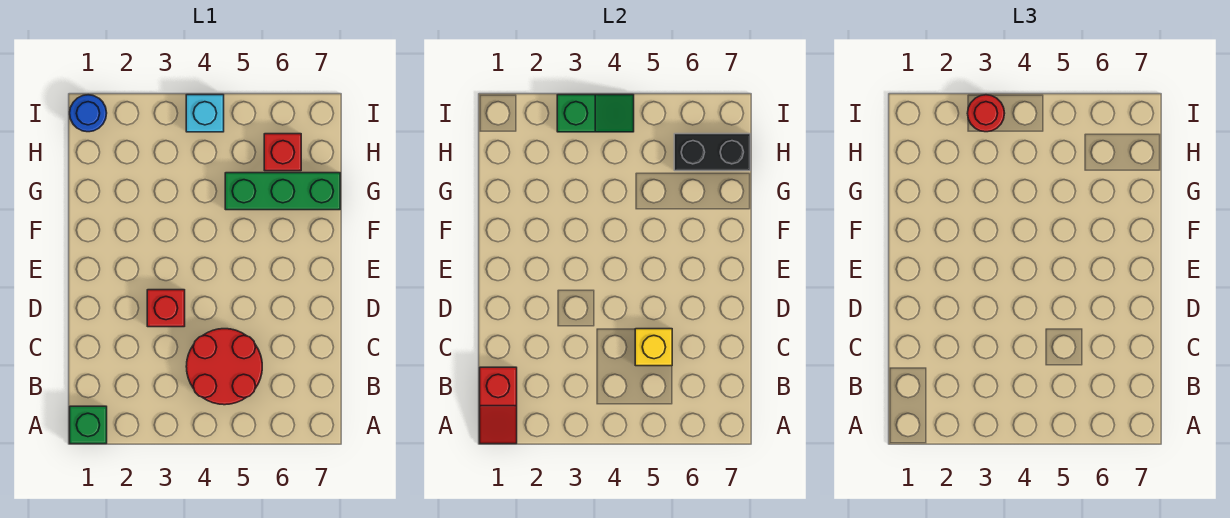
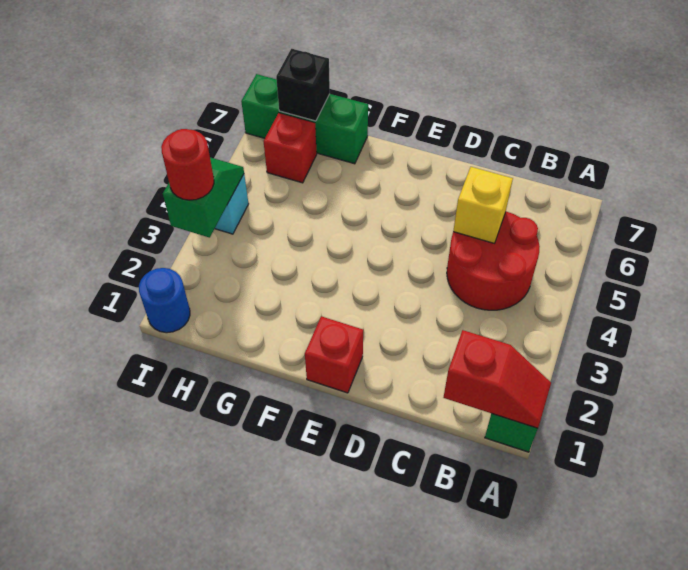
red brick D3 level 1 -> red brick E1 level 1
green brick G5:G7 level 1 -> green brick G7:I7 level 1
black brick H6:H7 level 2 -> black brick H7 level 2

